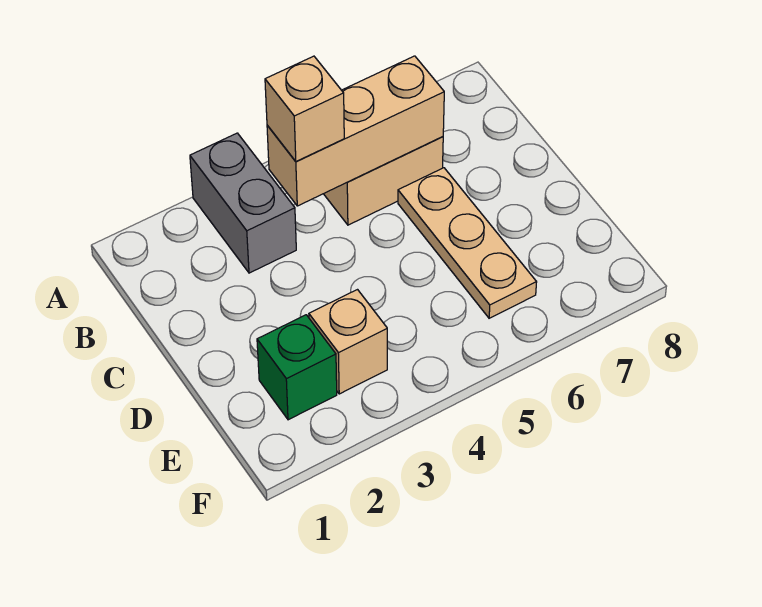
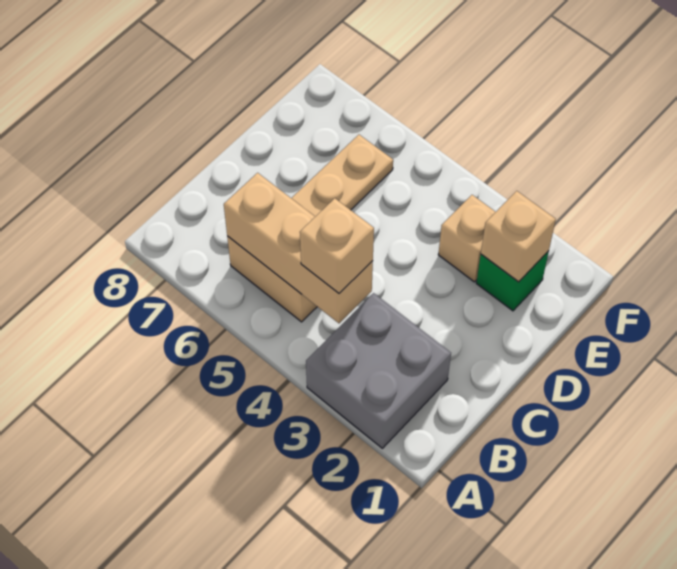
grey brick A3:B3 level 1 -> grey brick A2:B3 level 1
none -> tan brick E2 level 2

